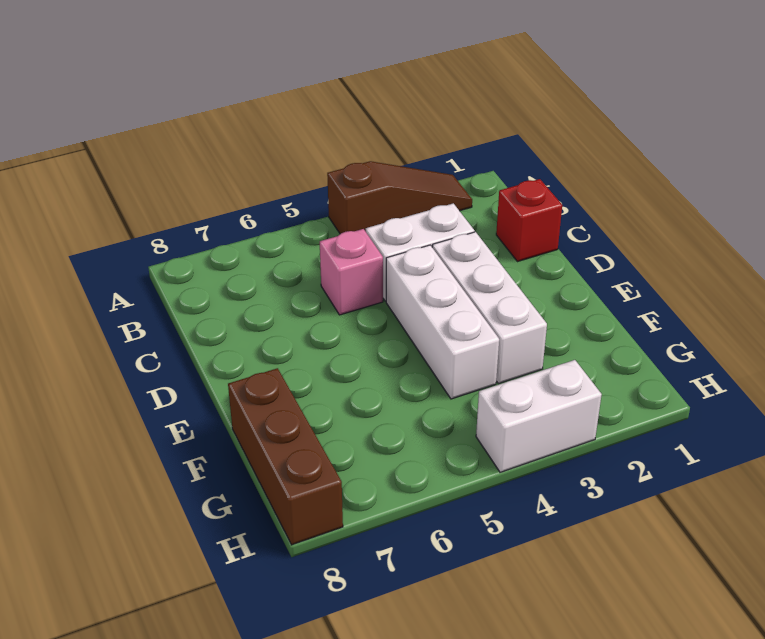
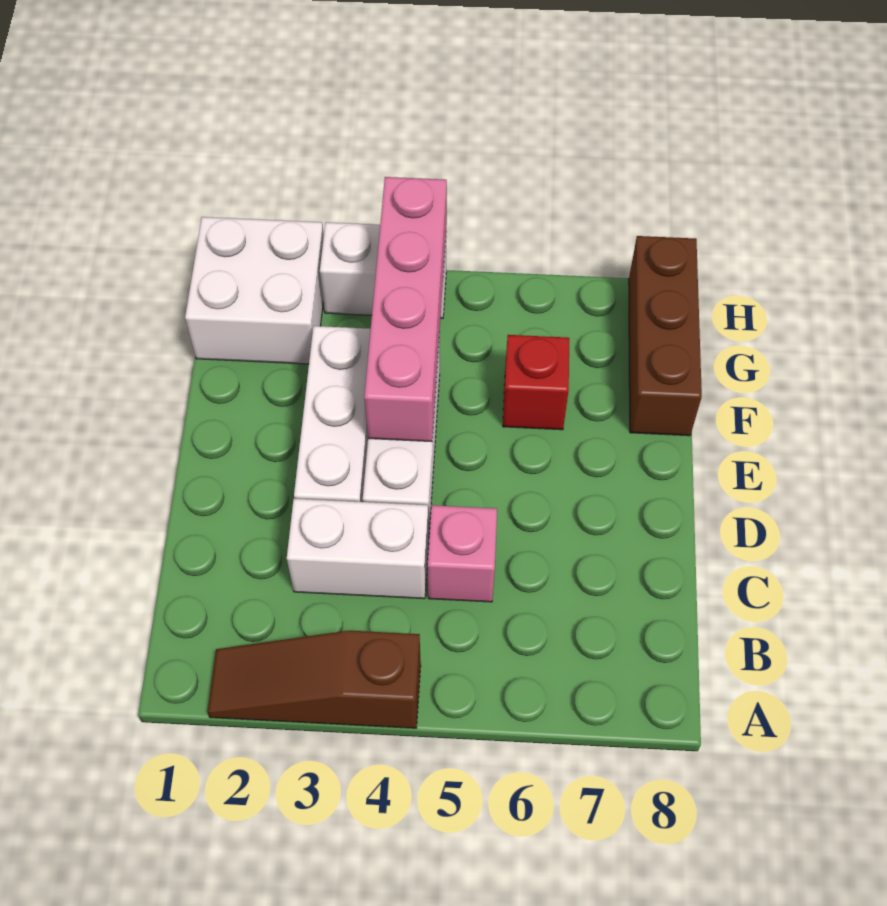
red brick C1 level 1 -> red brick F6 level 1
none -> pink brick E4:H4 level 2
none -> white brick G1:H2 level 1

